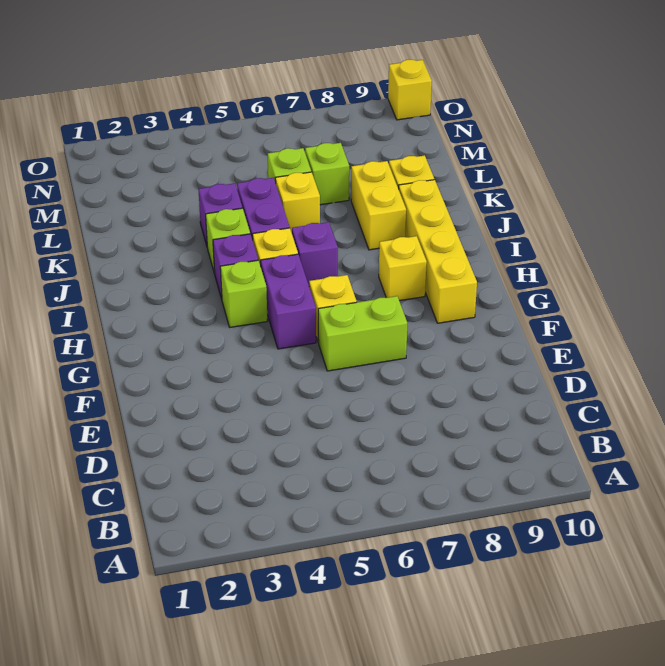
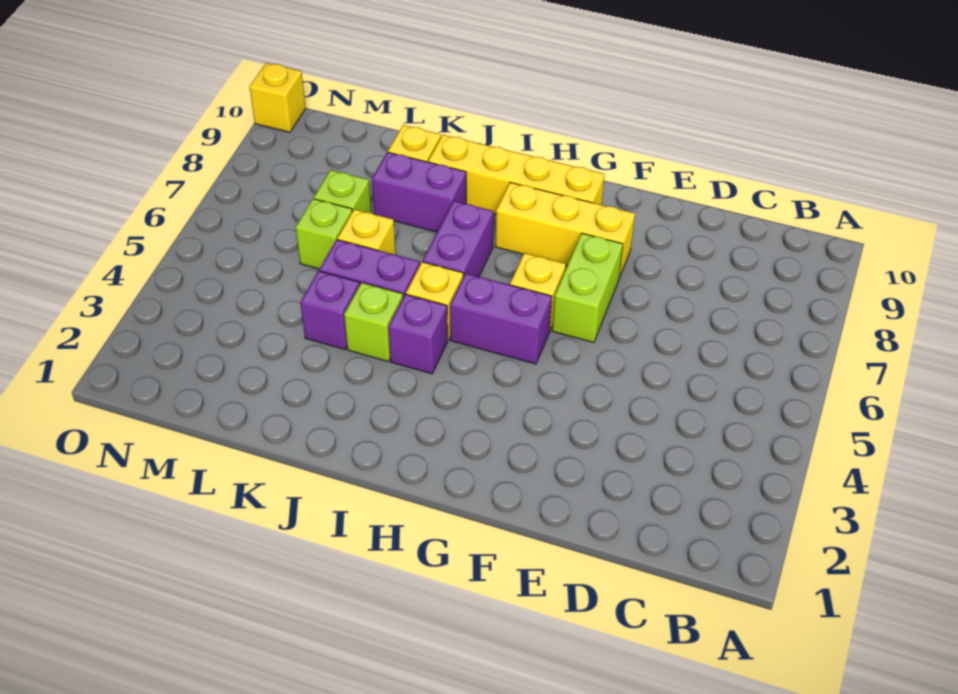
lime brick H4 level 1 -> none
yellow brick H8 level 1 -> yellow brick F8:H8 level 1
purple brick I6 level 1 -> purple brick I6:I7 level 1
yellow brick J8:K8 level 1 -> purple brick J8:K8 level 1

